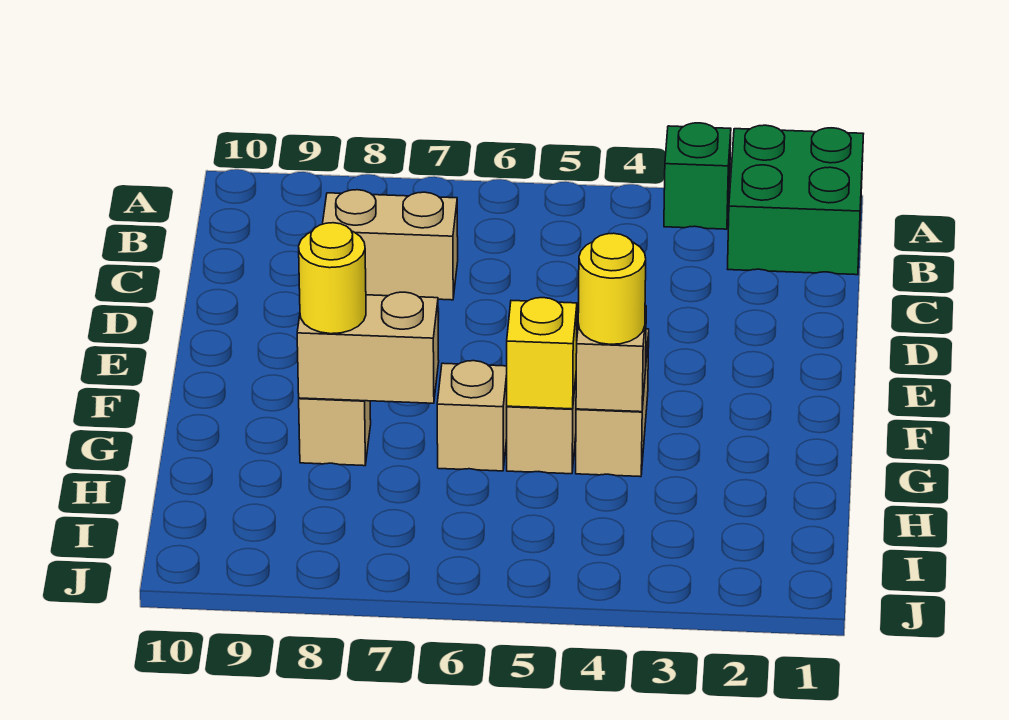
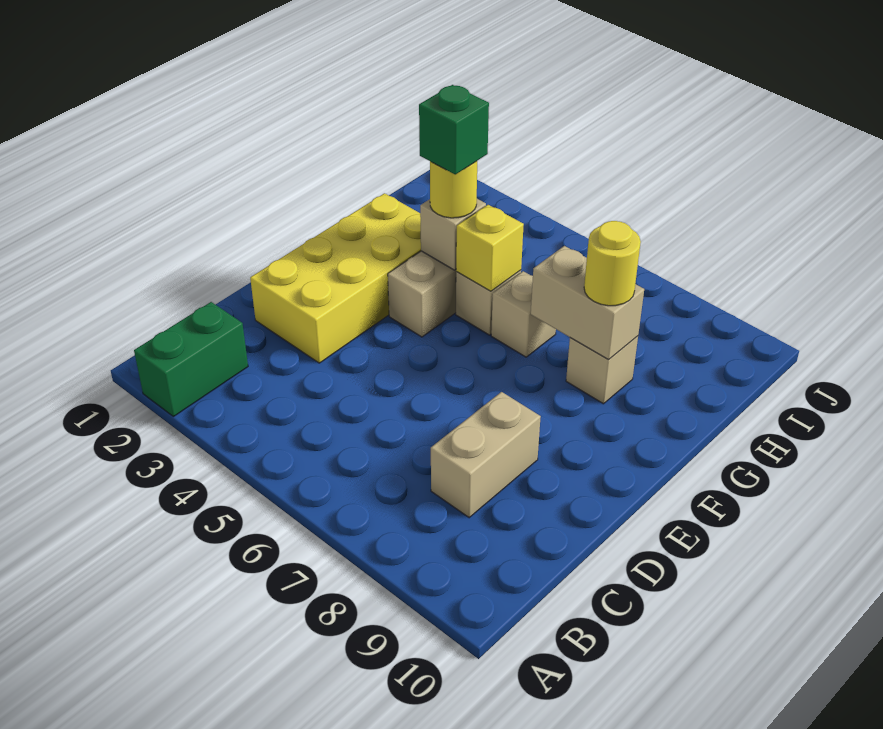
green brick A1:B2 level 1 -> green brick A2:B2 level 1
green brick A3 level 1 -> green brick G4 level 4
tan brick C7:C8 level 1 -> tan brick C8:D8 level 1
none -> yellow brick D2:G3 level 1

